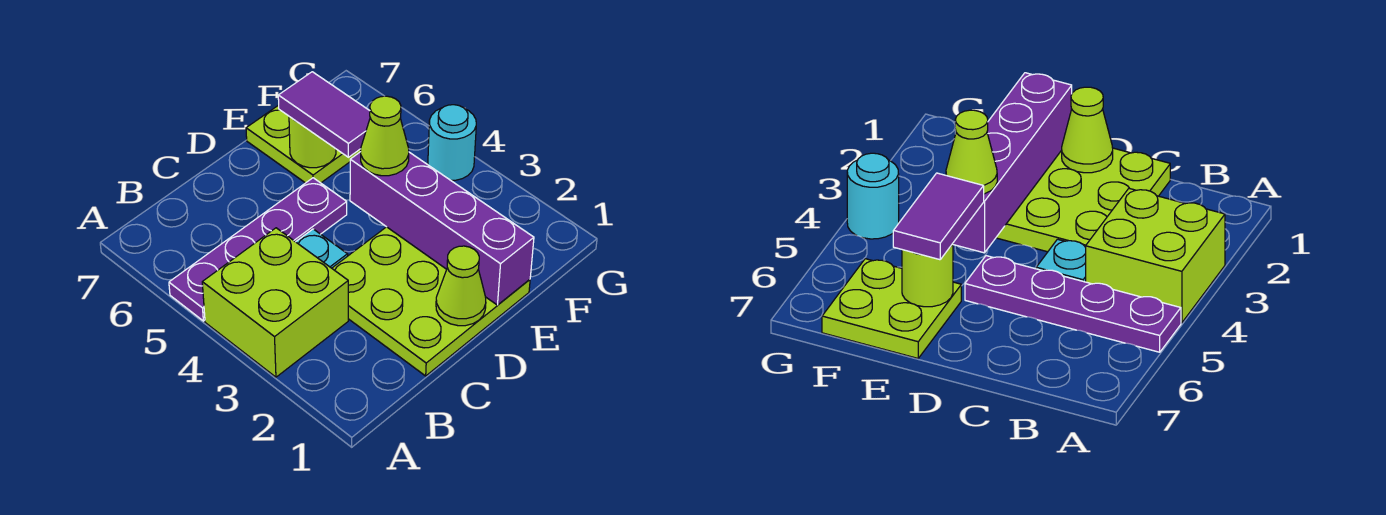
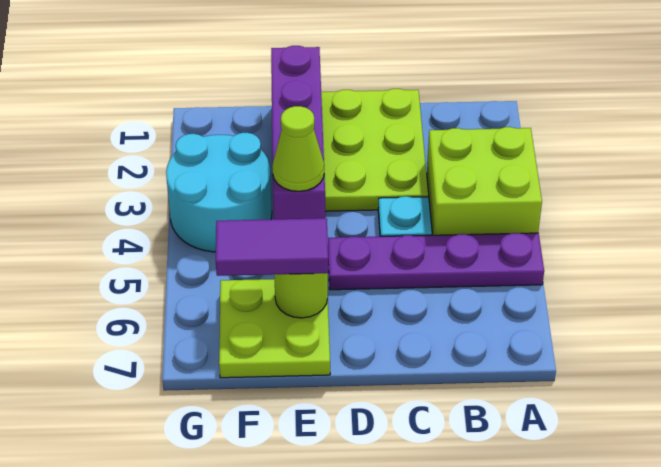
lime cone D1 level 2 -> none
purple tile E5:E6 level 3 -> purple tile E6:F6 level 3
cyan round brick G4 level 1 -> cyan round brick F3:G4 level 1

